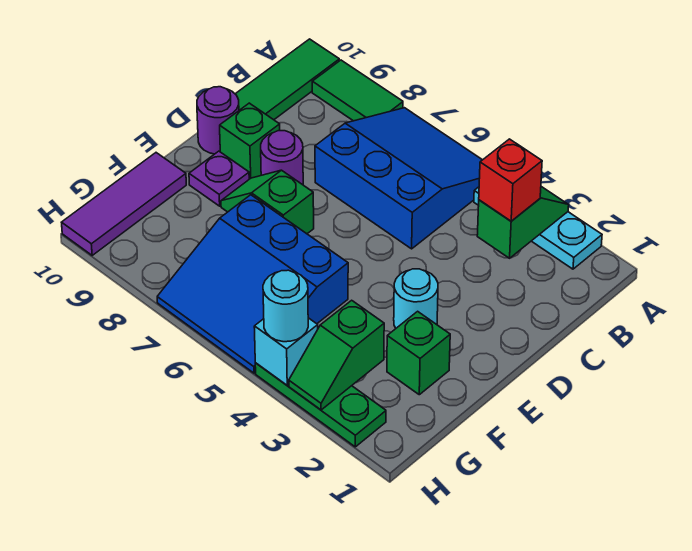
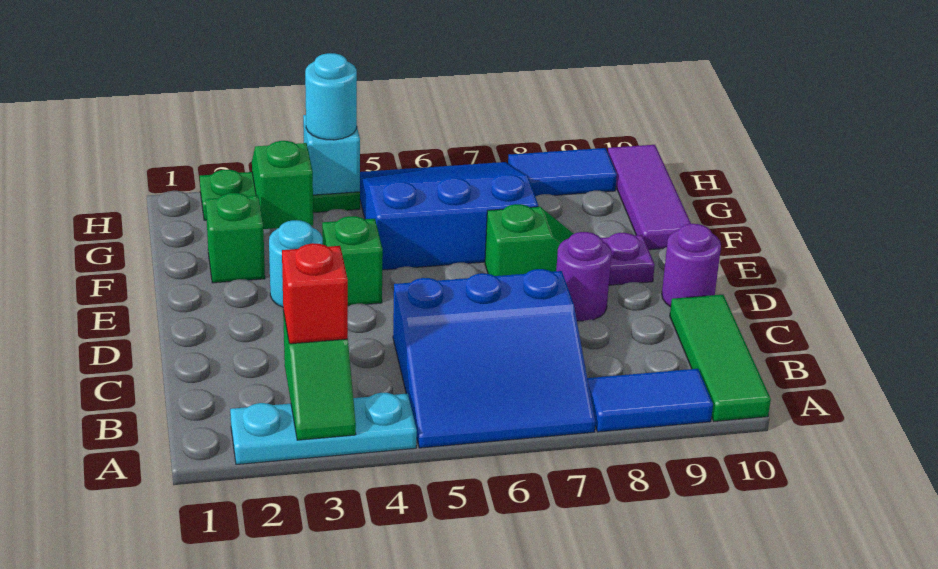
green tile A8:A9 level 1 -> blue tile A8:A9 level 1
green brick D9 level 1 -> green brick E4 level 1
none -> blue tile H8:H9 level 1

